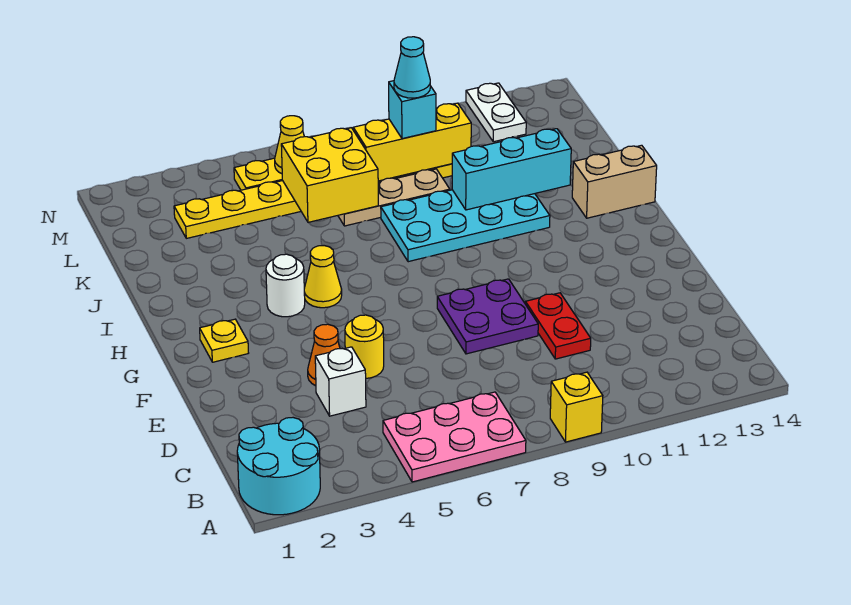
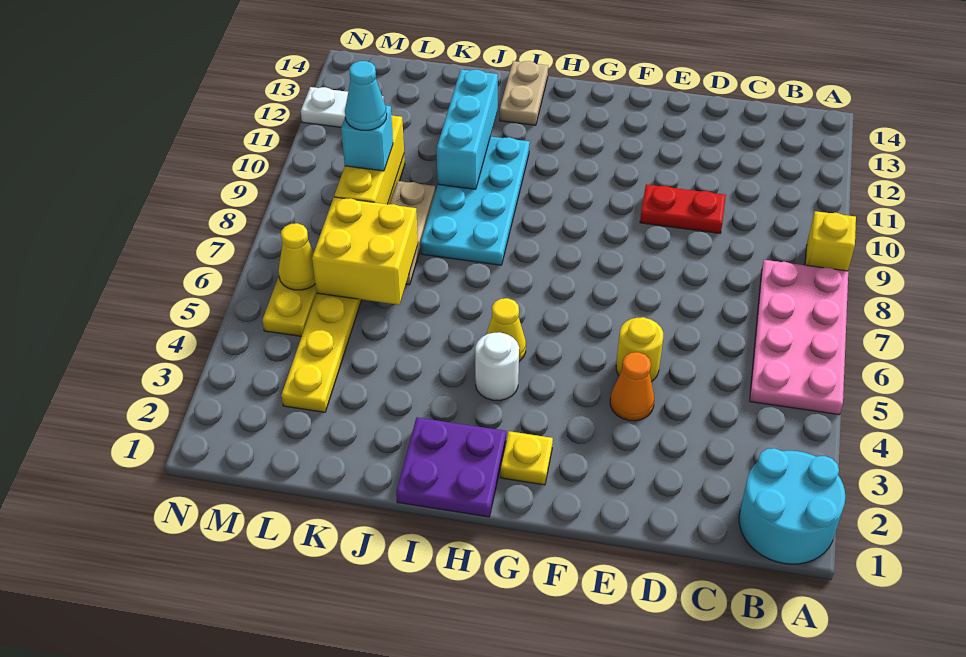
pink plate A5:B7 level 1 -> pink plate A5:B8 level 1
white brick D4 level 1 -> none
purple plate E8:F9 level 1 -> purple plate H1:I2 level 1
tan brick I13:I14 level 1 -> tan plate I13:I14 level 1

